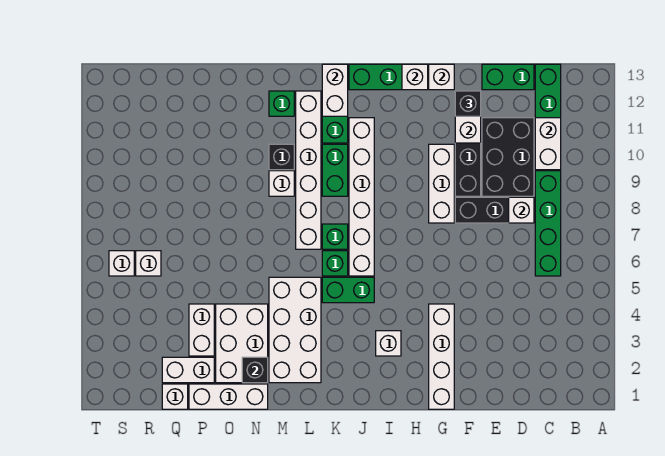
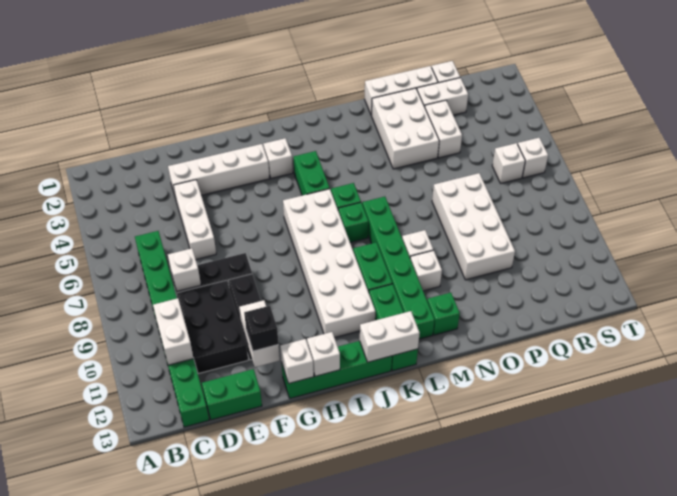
white brick G1:G4 level 1 -> white brick E3:H3 level 1
white brick G8:G10 level 1 -> white brick E4:E6 level 1
green brick J5:K5 level 1 -> green brick J4:J5 level 1
white brick J6:J11 level 1 -> white brick I6:J11 level 1
white brick K12:K13 level 2 -> white brick J13:K13 level 2
white brick L2:M5 level 1 -> white brick O7:P10 level 1
white brick L7:L12 level 1 -> green brick L7:L12 level 1
black brick M10 level 1 -> white brick M10 level 1
black brick N2 level 2 -> none

